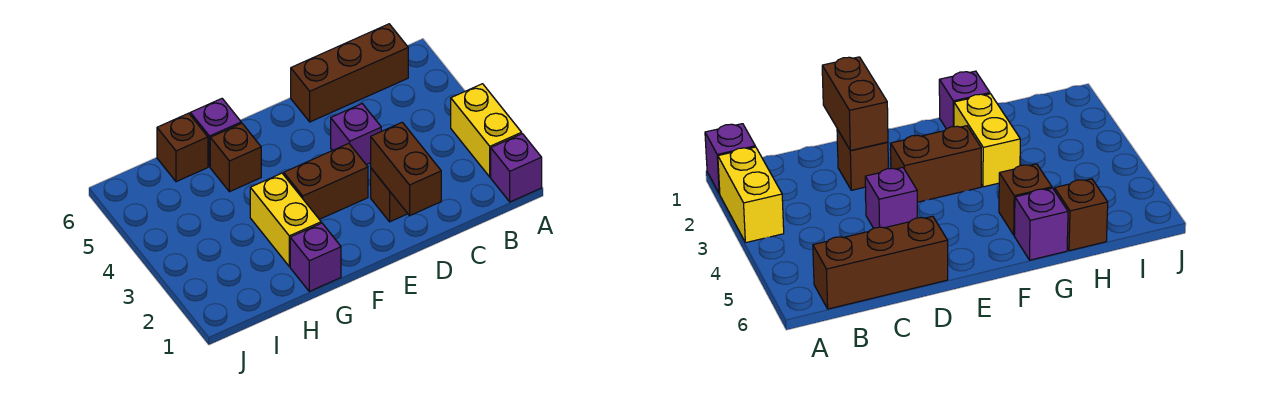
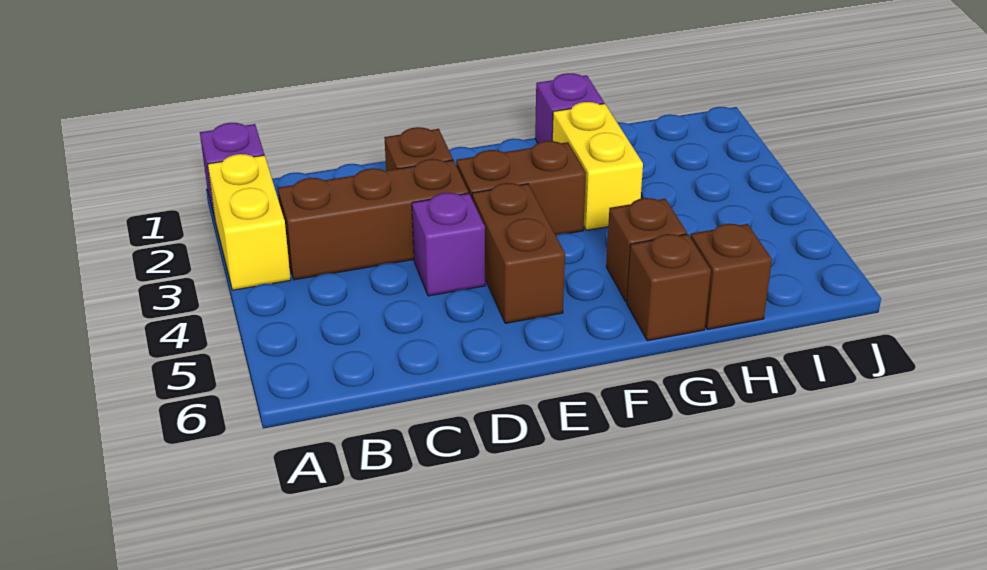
brown brick B6:D6 level 1 -> brown brick B3:D3 level 1
brown brick D1:D2 level 2 -> brown brick E4:E5 level 1
purple brick G6 level 1 -> brown brick G6 level 1

